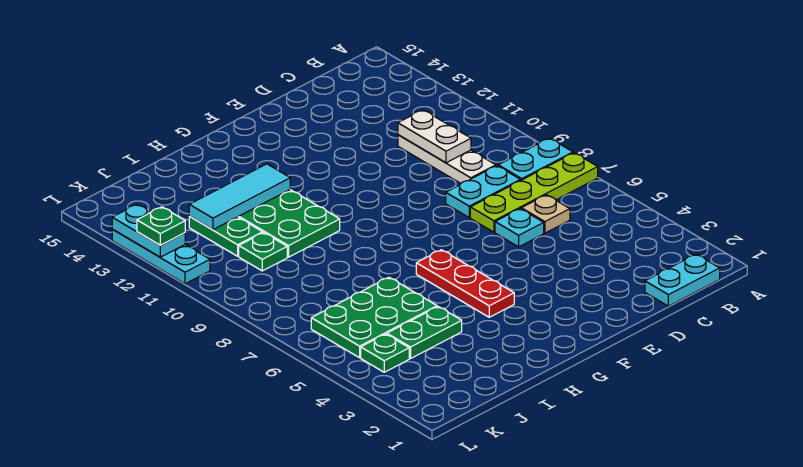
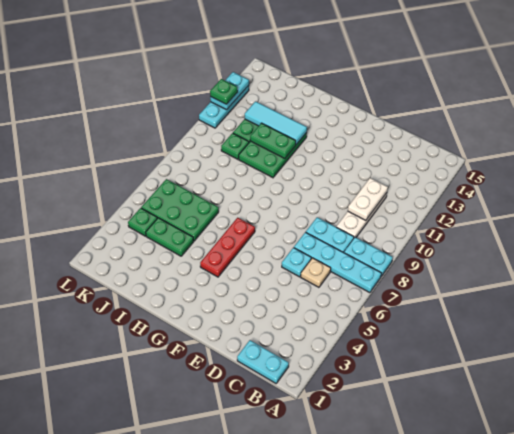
lime plate A7:D7 level 1 -> cyan plate A7:D7 level 1
none -> green plate H11:I11 level 2

